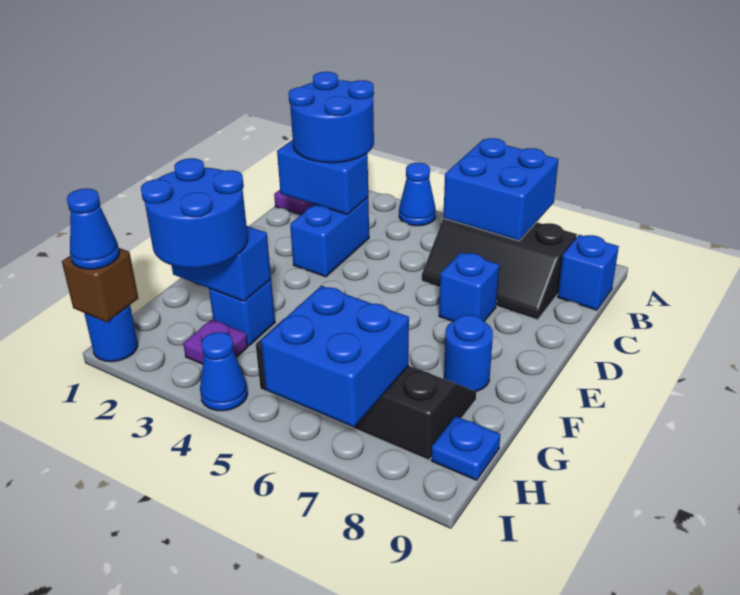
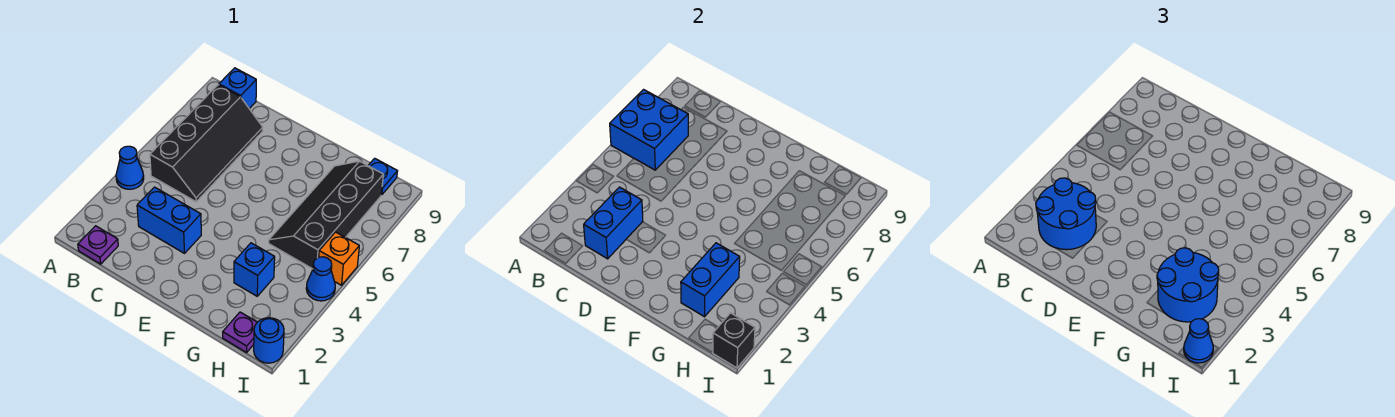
black slope B6:C8 level 1 top B -> black slope B5:C8 level 1 top B
blue brick D7 level 1 -> none
blue round brick F8 level 1 -> none
purple plate H3 level 1 -> purple plate H1 level 1
blue brick H6:I7 level 2 -> none
brown brick I1 level 2 -> black brick I1 level 2
none -> orange brick I5 level 1

